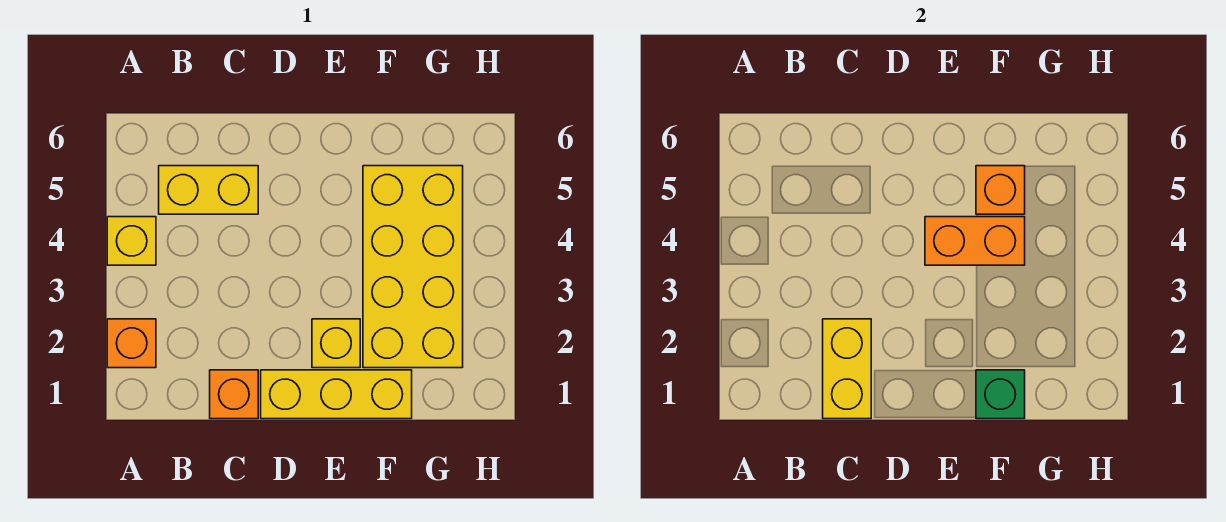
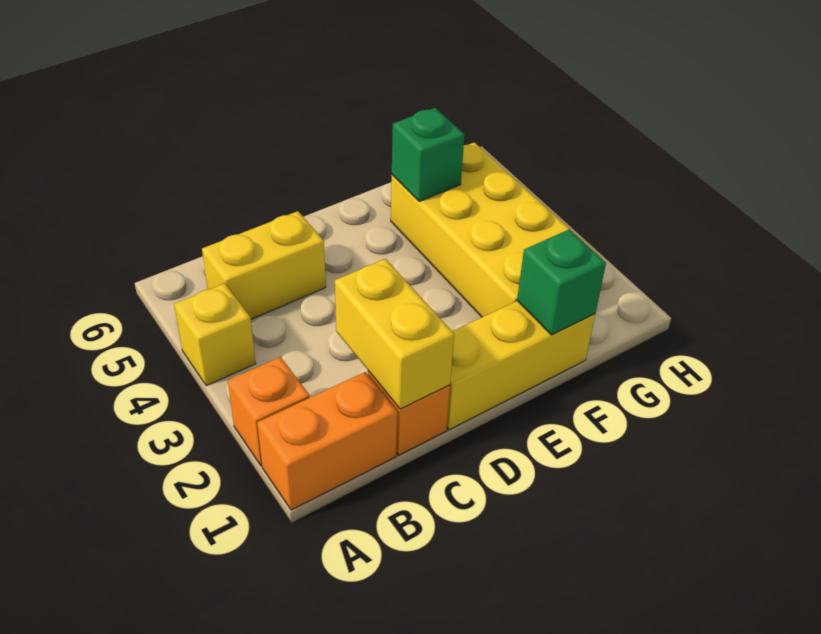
yellow brick E2 level 1 -> none
orange brick E4:F4 level 2 -> orange brick A1:B1 level 1
orange brick F5 level 2 -> green brick F5 level 2

